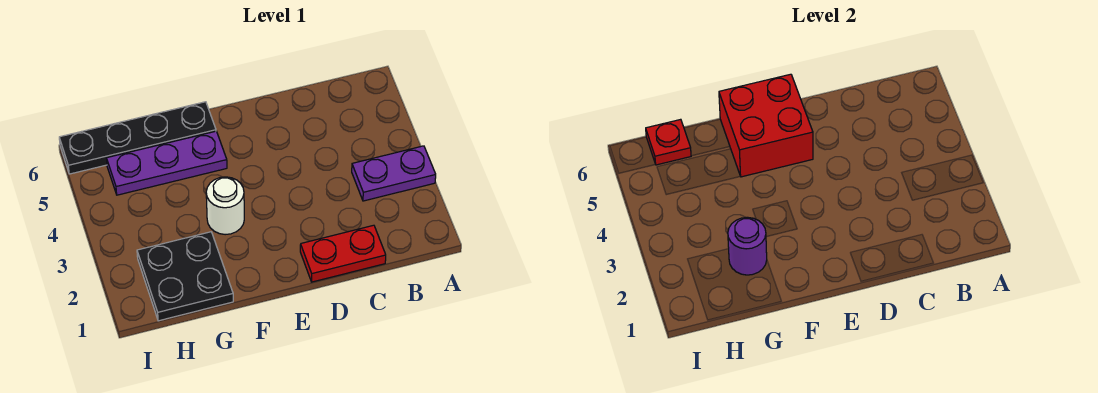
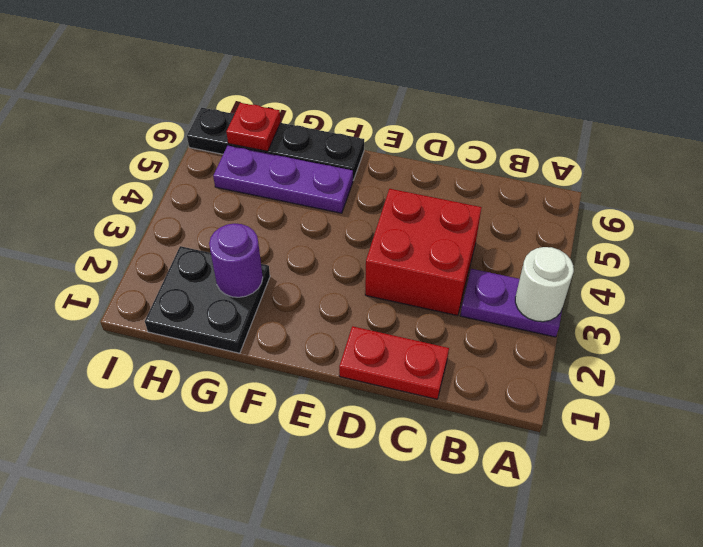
red brick E5:F6 level 2 -> red brick C3:D4 level 1
white round brick F3 level 1 -> white round brick A3 level 2

